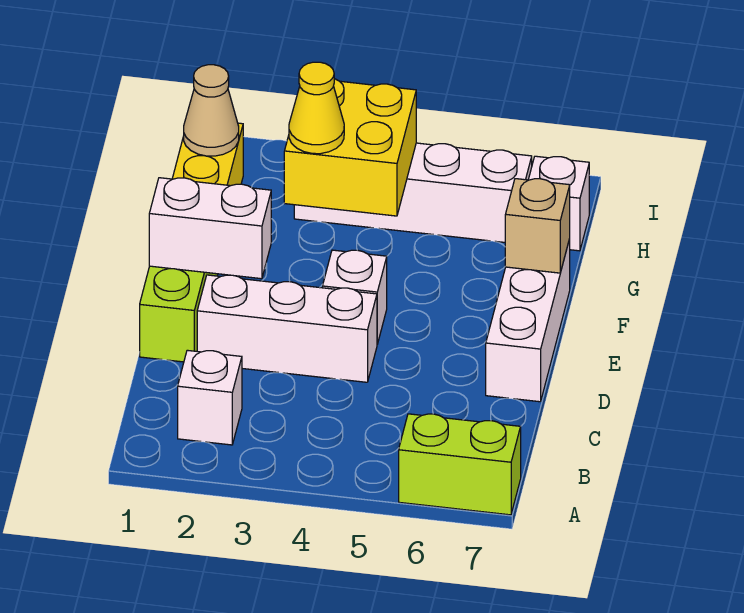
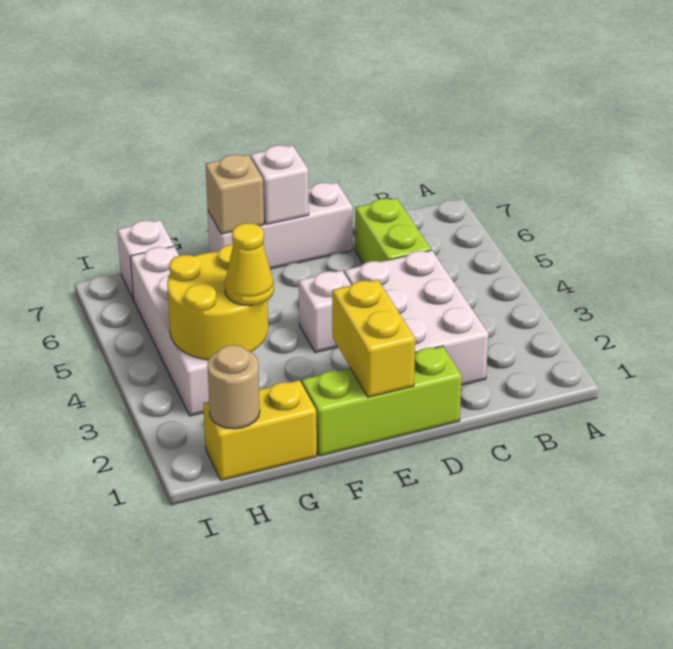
lime brick A6:A7 level 1 -> lime brick C5:C6 level 1
white brick B2 level 1 -> white brick E7 level 2
white brick D2:D4 level 1 -> white brick C2:D4 level 1
white brick E1:E2 level 2 -> yellow brick E1:E2 level 2
yellow brick G3:H4 level 2 -> yellow round brick G3:H4 level 2
tan cone H1 level 2 -> tan round brick H1 level 2

